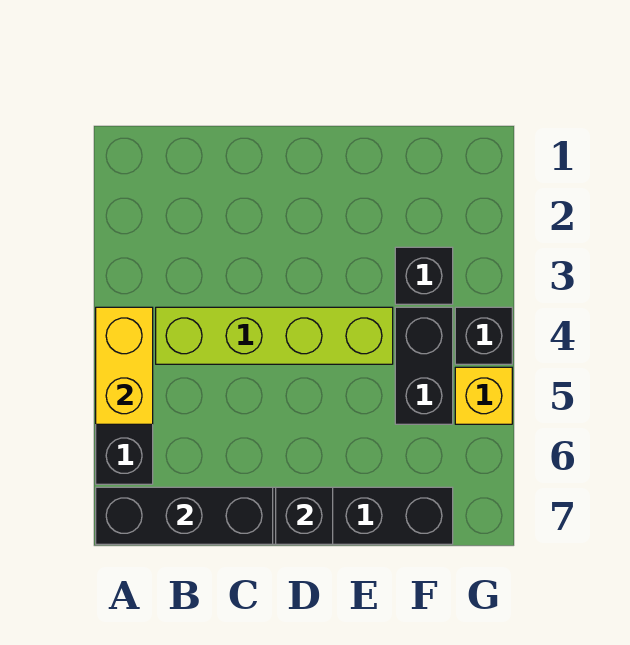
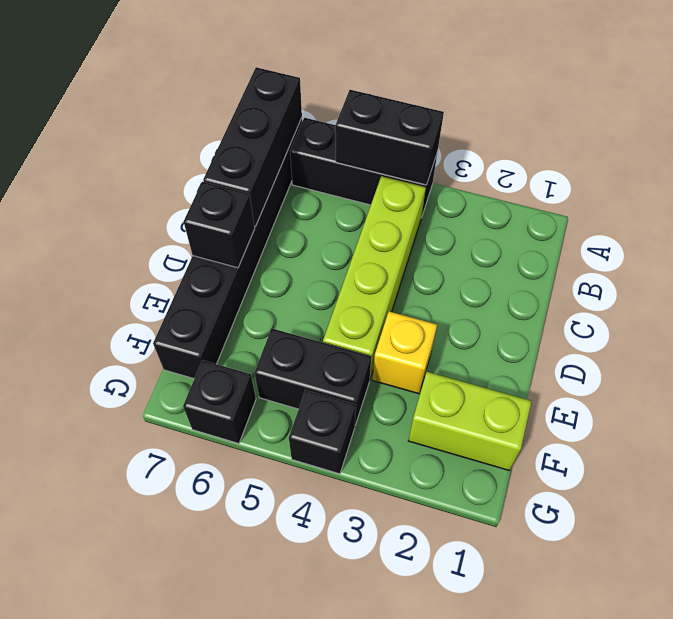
yellow brick A4:A5 level 2 -> black brick A4:A5 level 2
none -> lime brick F1:F2 level 1
black brick F3 level 1 -> black brick G6 level 1
yellow brick G5 level 1 -> yellow brick E3 level 1

